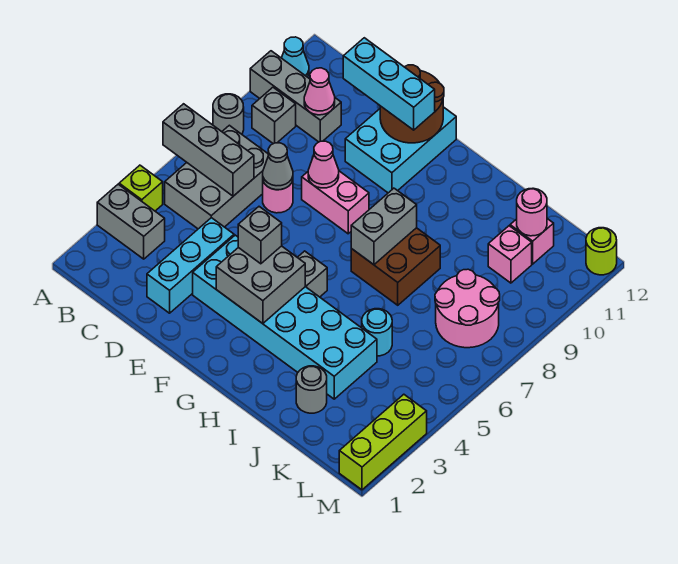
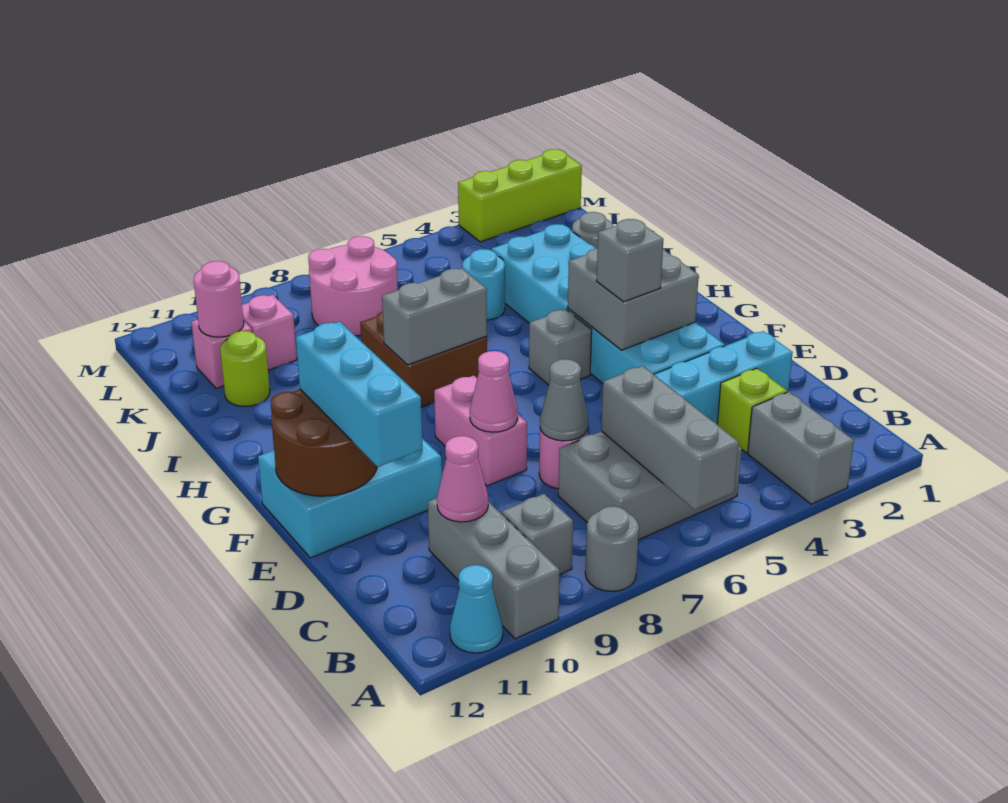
lime brick A4 level 1 -> lime brick C3 level 1
lime round brick M12 level 1 -> lime round brick J11 level 1

